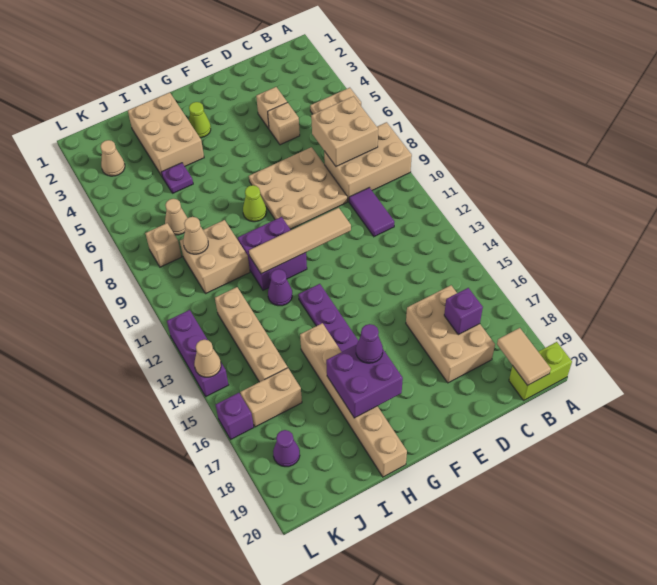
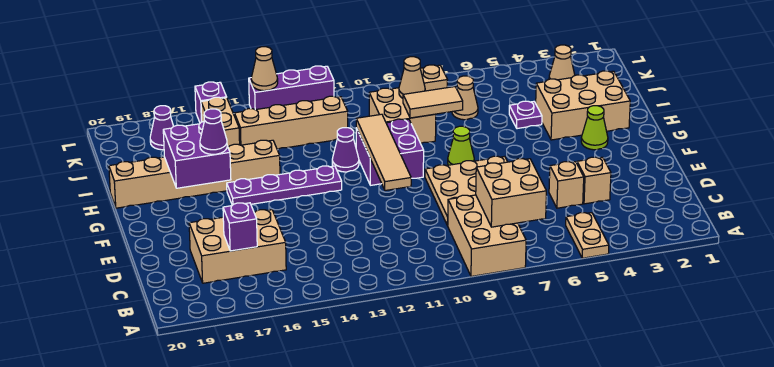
lime brick A20:B20 level 1 -> none
tan tile B19:B20 level 2 -> tan tile I8:I9 level 2
purple tile C10:C11 level 1 -> none

